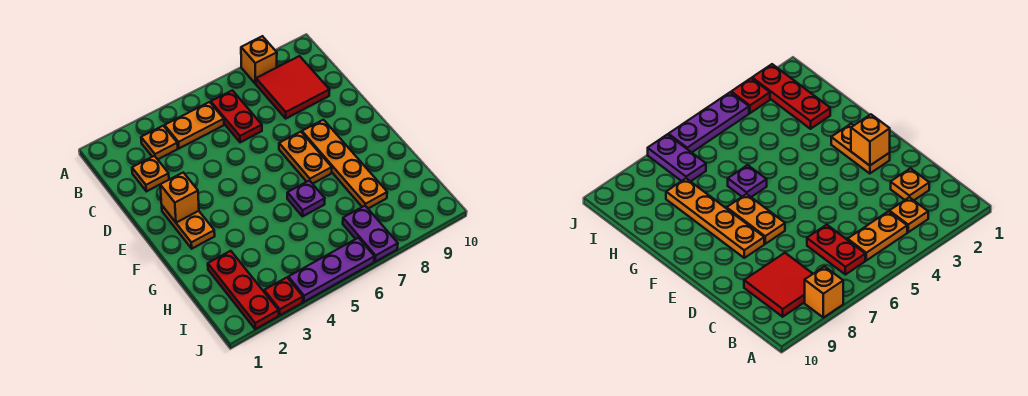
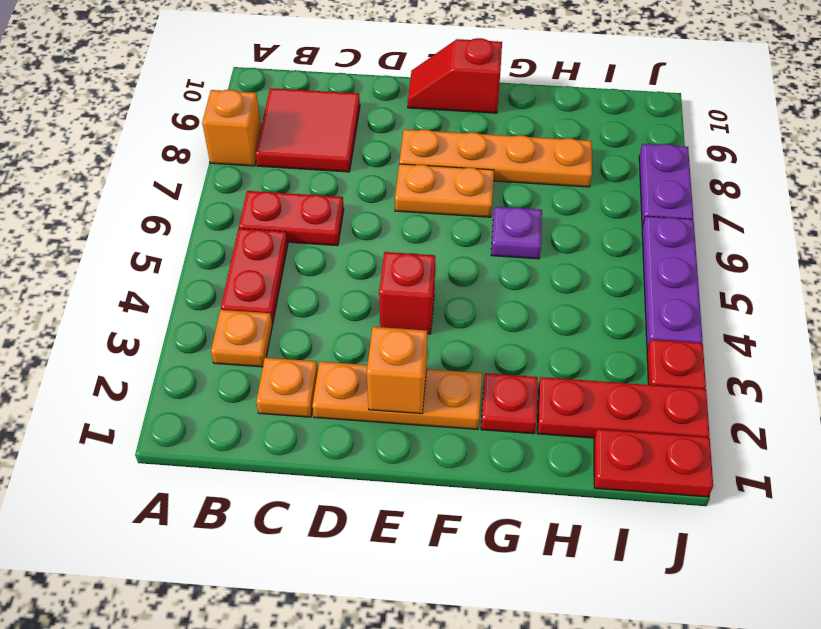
orange plate B4:B5 level 1 -> red plate B4:B5 level 1
orange plate E2:F2 level 1 -> orange plate D2:F2 level 1
none -> red brick E4 level 1
none -> red slope E10:F10 level 1 top F
none -> red plate G2 level 1
none -> red plate I1:J1 level 1
purple plate I7:J7 level 1 -> purple plate J7:J8 level 1

